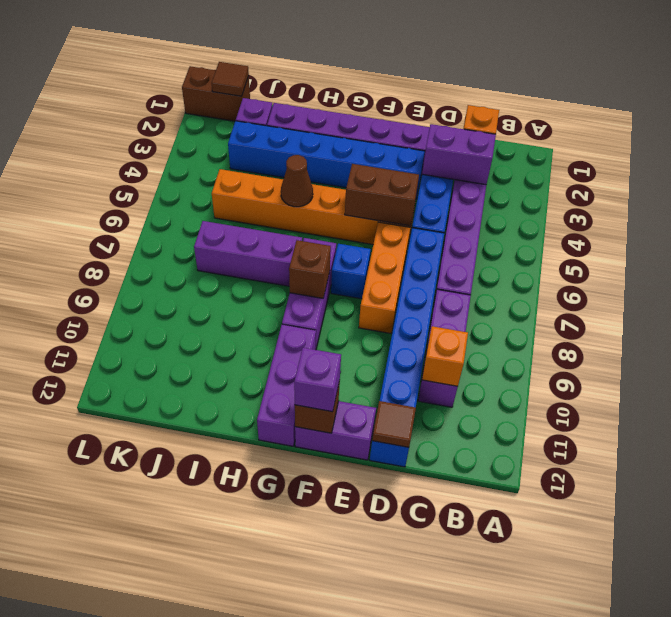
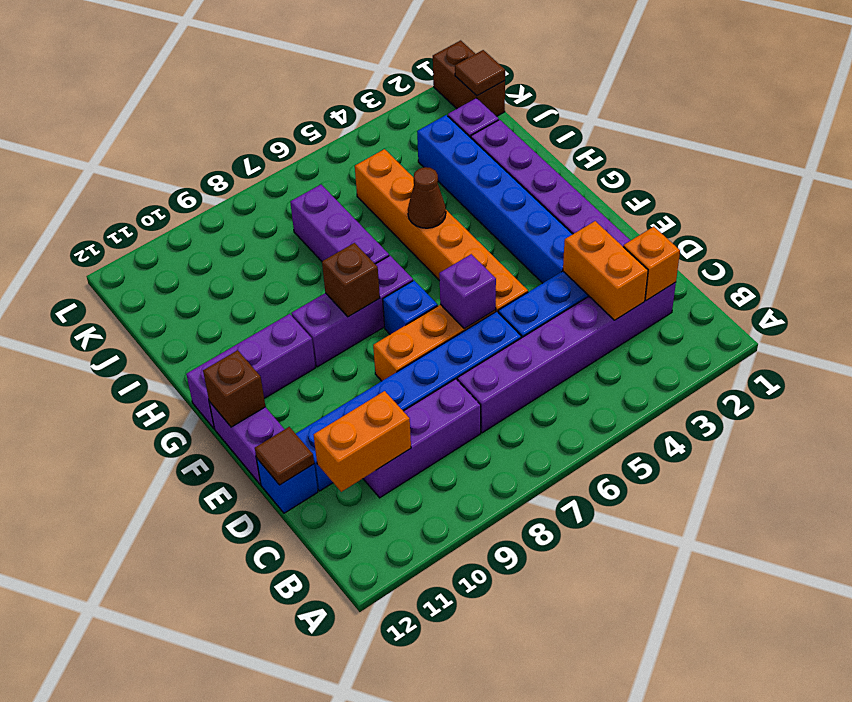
purple brick C3:D3 level 2 -> orange brick C3:D3 level 2
orange brick C10 level 2 -> orange brick C10:C11 level 2
brown brick E5:F5 level 2 -> none
purple brick F12 level 3 -> purple brick E6 level 2

